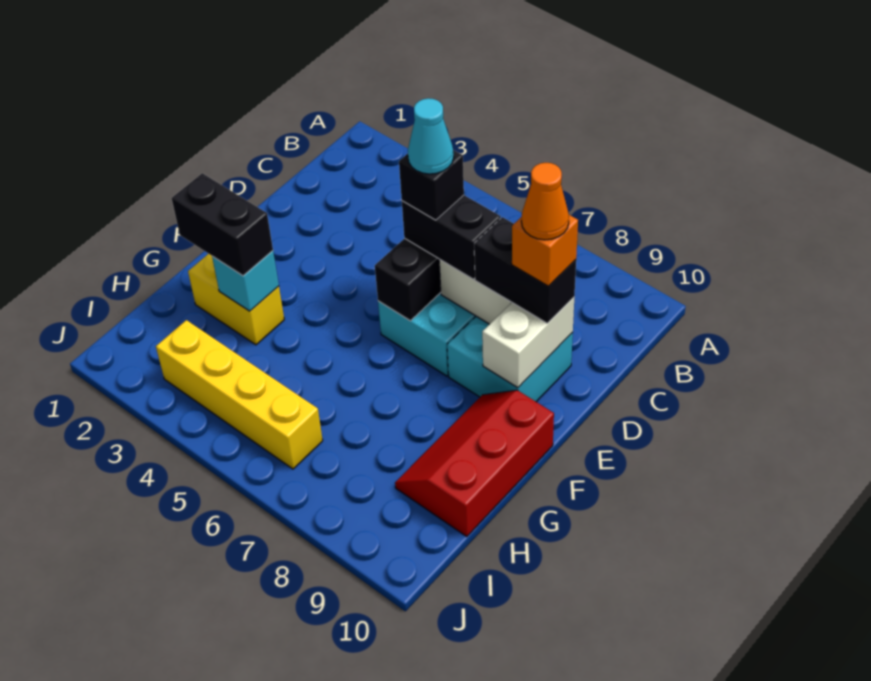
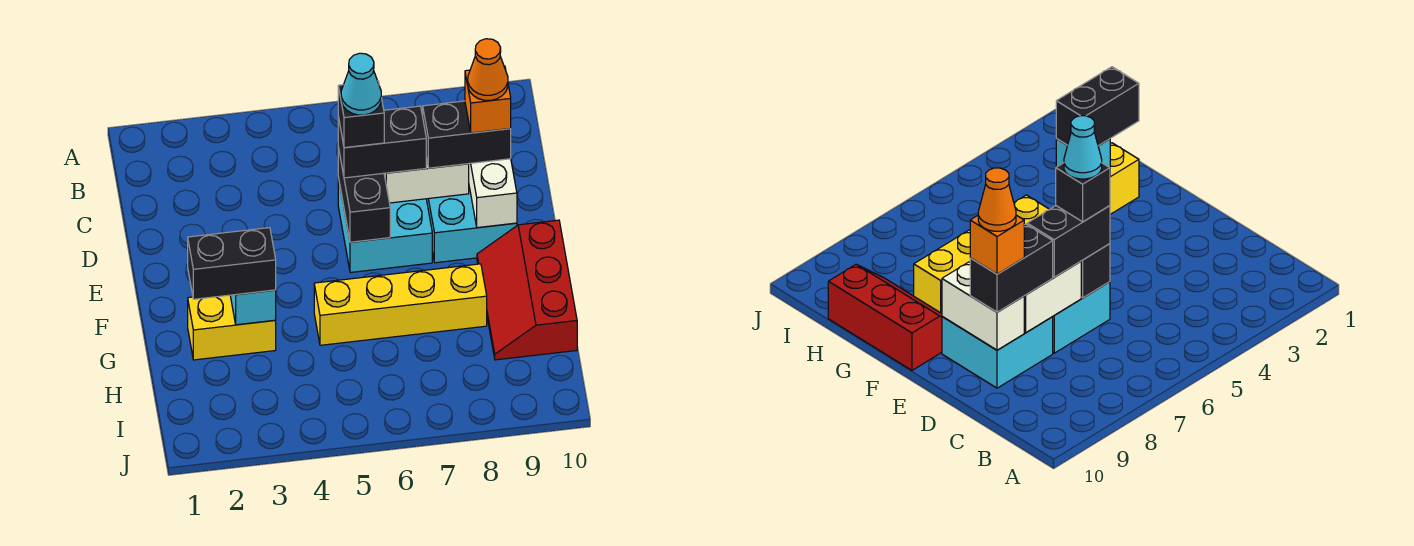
yellow brick I3:I6 level 1 -> yellow brick G5:G8 level 1

